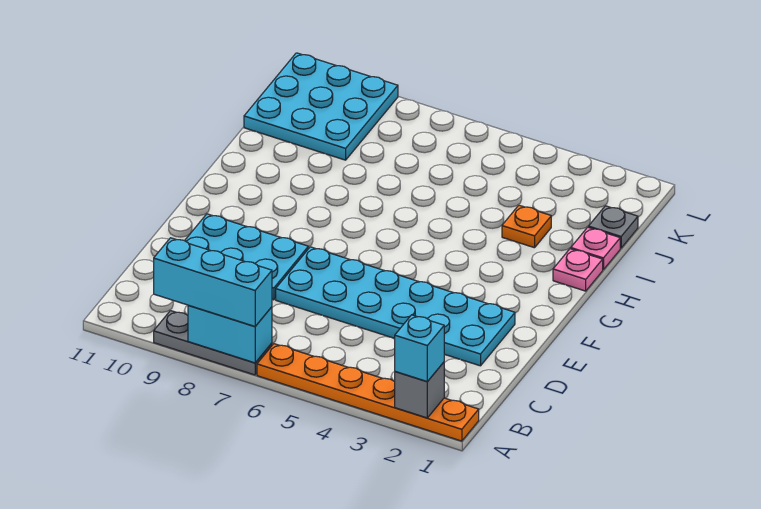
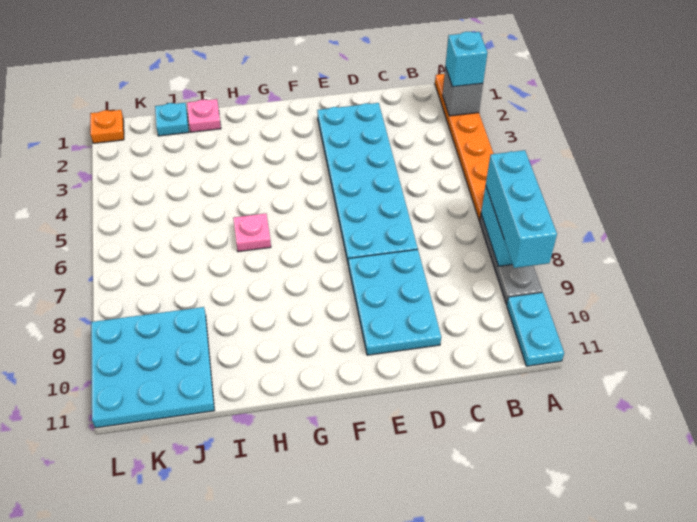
none -> cyan plate A10:A11 level 1
pink plate H1 level 1 -> pink plate H6 level 1
orange plate I3 level 1 -> orange plate L1 level 1
grey plate J1 level 1 -> cyan plate J1 level 1

